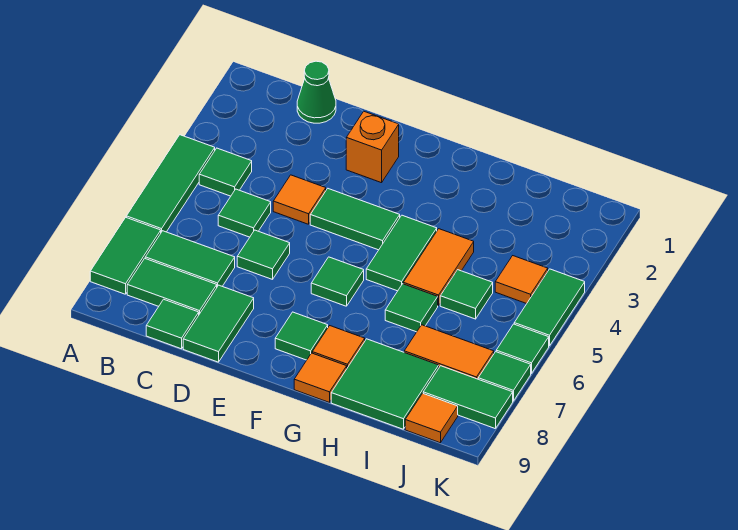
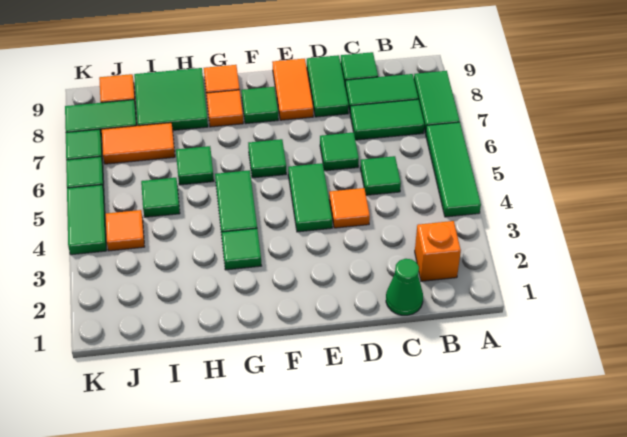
green tile B4 level 1 -> green tile G3 level 1
orange brick E2 level 1 -> orange brick B2 level 1
green tile E4:F4 level 1 -> green tile E4:E5 level 1
orange tile H4:H5 level 1 -> orange tile E8:E9 level 1

